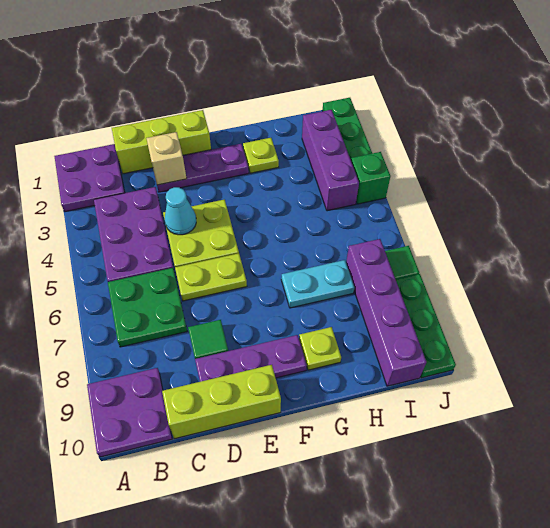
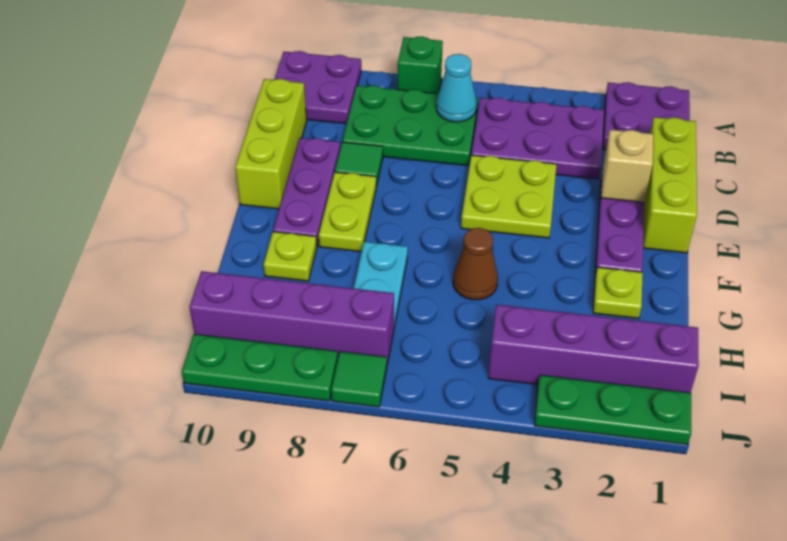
green plate B6:C7 level 1 -> green plate B6:C8 level 1
cyan cone D4 level 2 -> cyan cone B6 level 2
lime plate D6:E6 level 1 -> lime plate E8:F8 level 1
none -> brown cone G5 level 1
purple brick I2:I4 level 1 -> purple brick I1:I4 level 1
green brick J4 level 1 -> green brick A7 level 1

